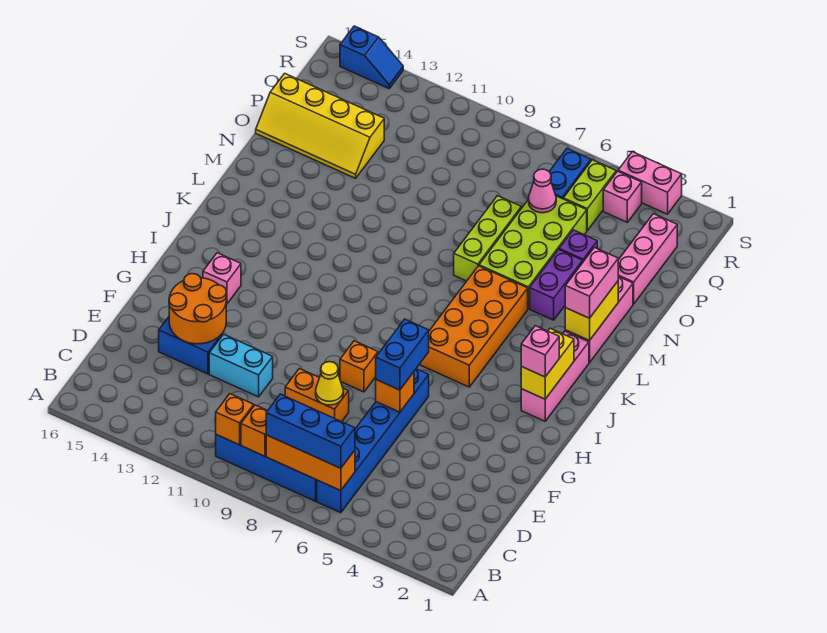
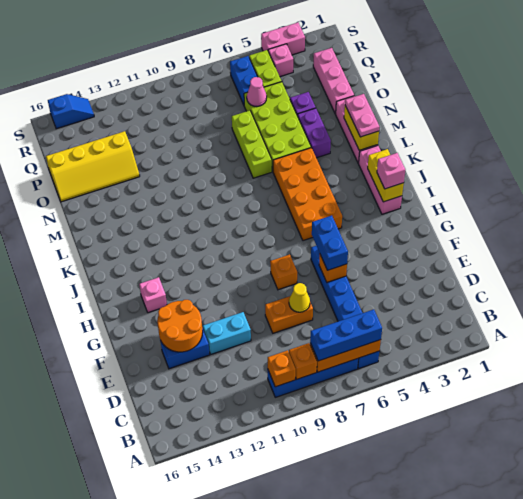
pink brick L2:M2 level 3 -> pink plate L2:M2 level 3

